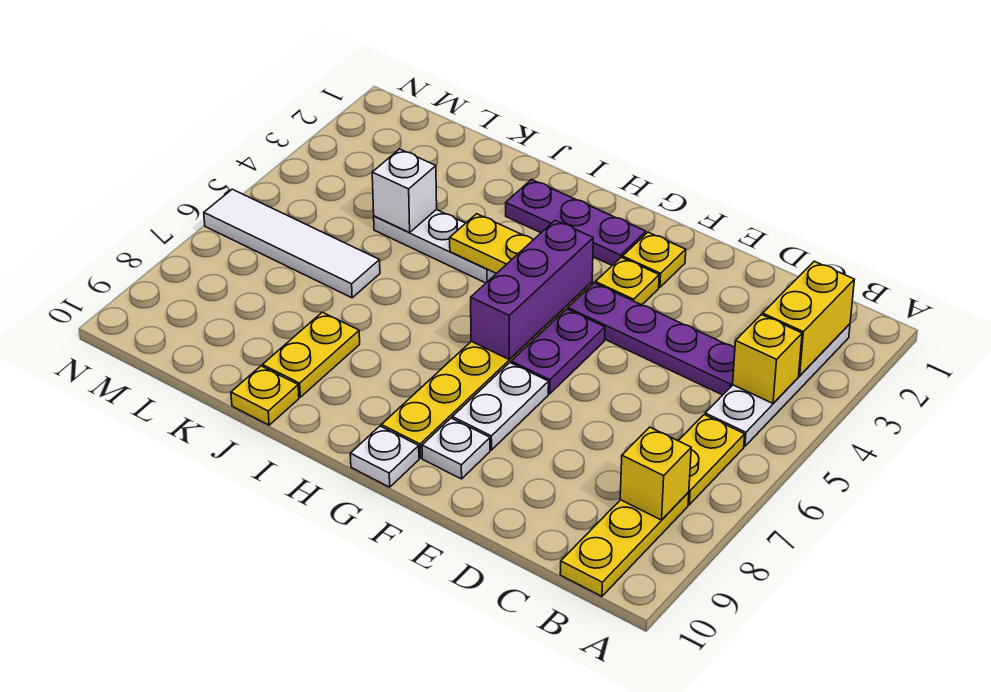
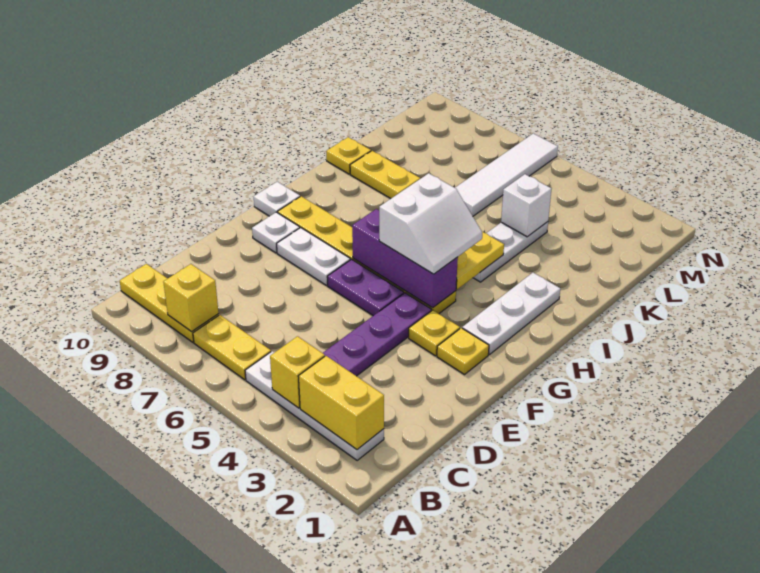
purple plate G2:I2 level 1 -> white plate G2:I2 level 1
none -> white slope G4:H5 level 3 top 5

